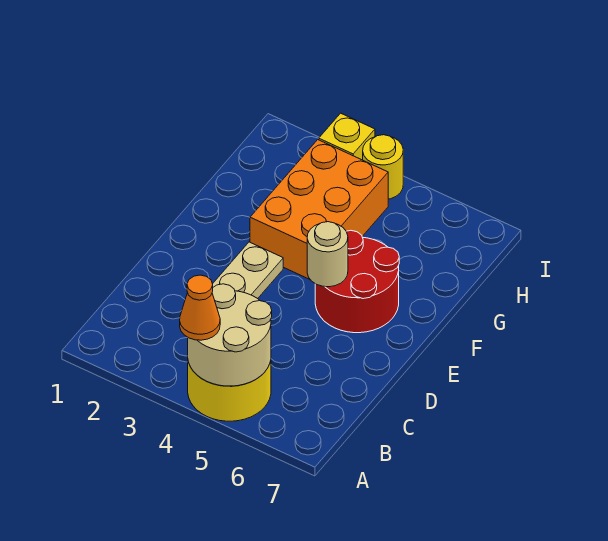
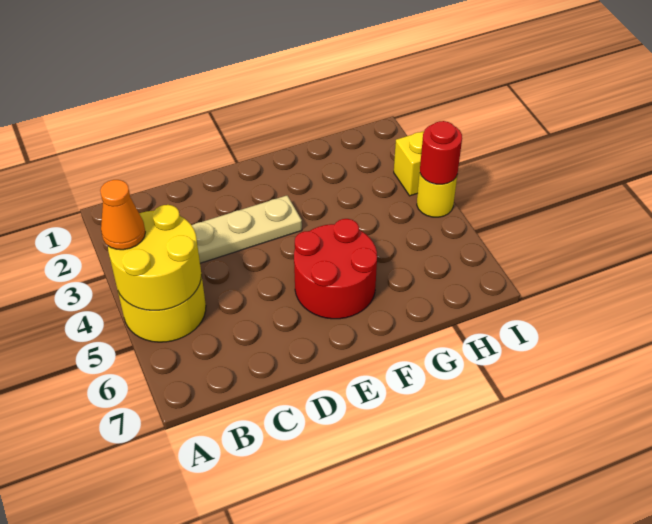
tan round brick A4:B5 level 2 -> yellow round brick A4:B5 level 2
tan round brick E5 level 2 -> none
orange brick F3:H4 level 1 -> none
none -> red round brick I4 level 2

